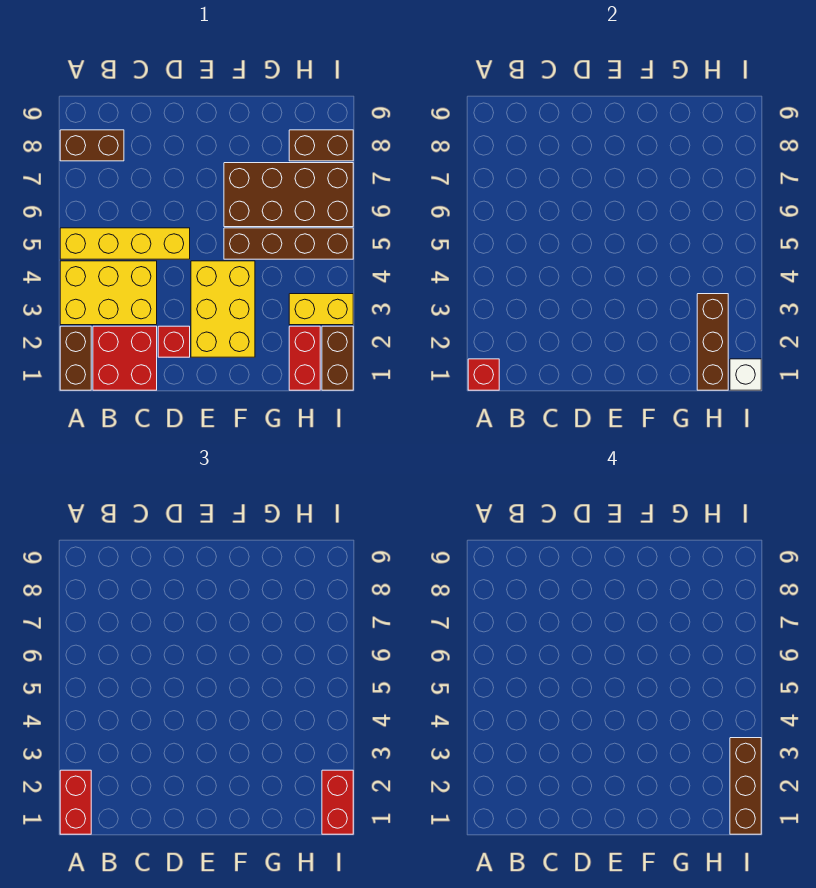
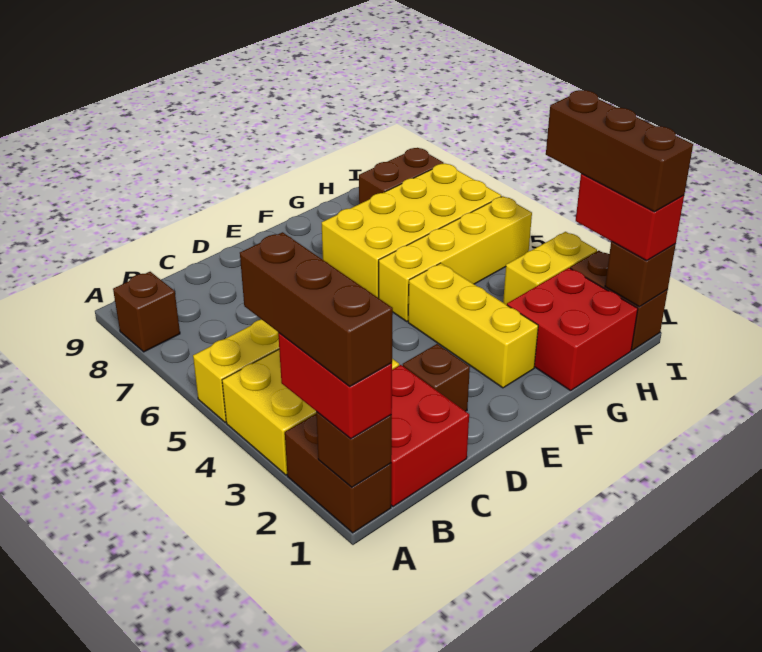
red brick A1 level 2 -> brown brick A1 level 2
brown brick A8:B8 level 1 -> brown brick A8 level 1
red brick D2 level 1 -> brown brick D2 level 1
yellow brick E2:F4 level 1 -> yellow brick F2:F4 level 1
brown brick F5:I5 level 1 -> yellow brick F5:I5 level 1
brown brick F6:I7 level 1 -> yellow brick F6:I7 level 1
red brick H1:H2 level 1 -> red brick G1:H2 level 1
brown brick H1:H3 level 2 -> brown brick A1:A3 level 4
white brick I1 level 2 -> brown brick I1 level 2

